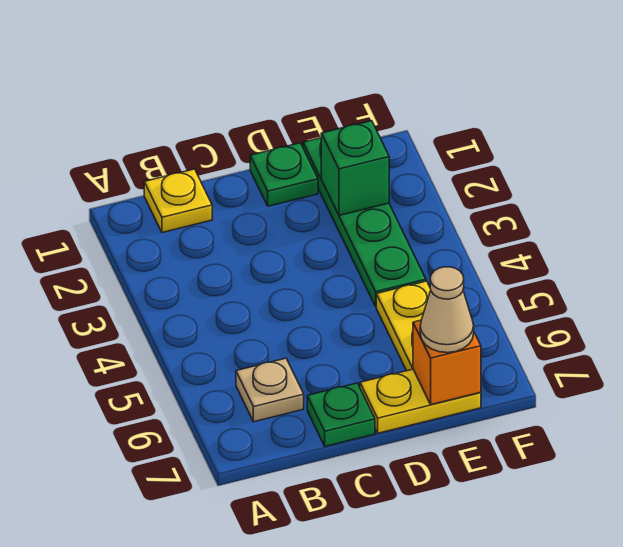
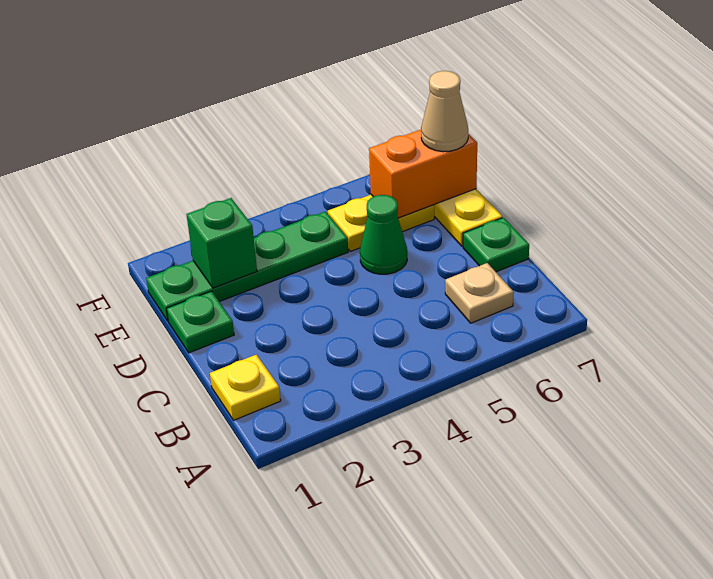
none -> green cone D5 level 1
orange brick E7 level 2 -> orange brick E6:E7 level 2

